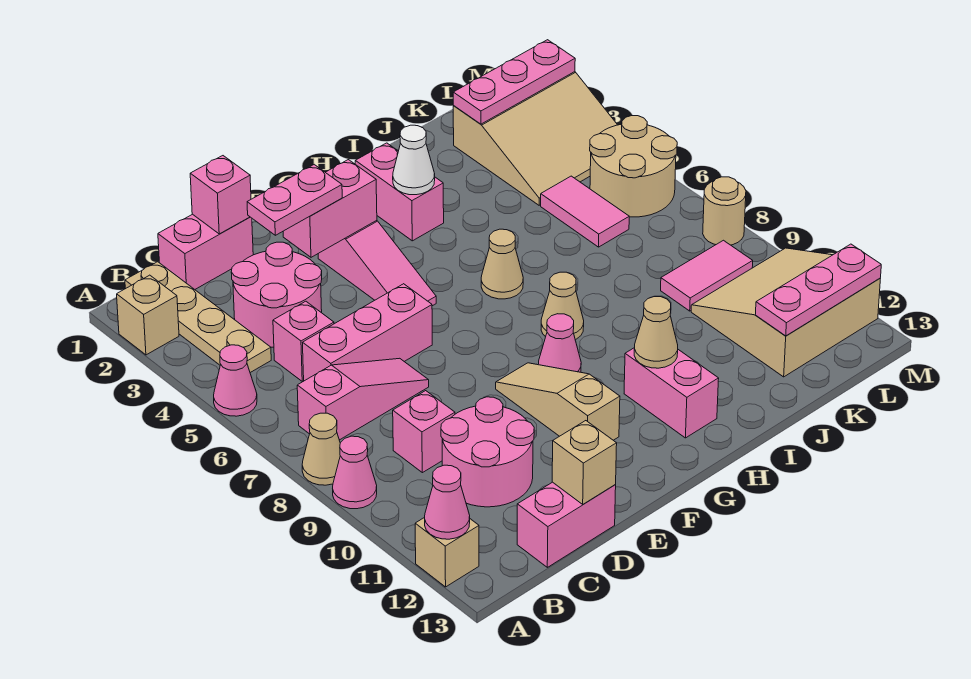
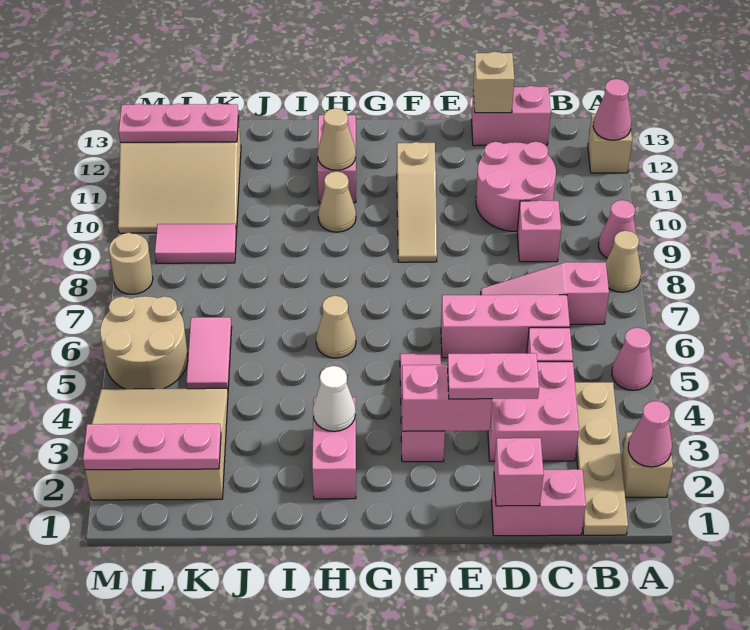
pink round brick C3:D4 level 1 -> pink brick C3:D4 level 1
pink cone G9 level 1 -> pink cone A2 level 2
tan cone H8 level 1 -> tan cone H10 level 1

